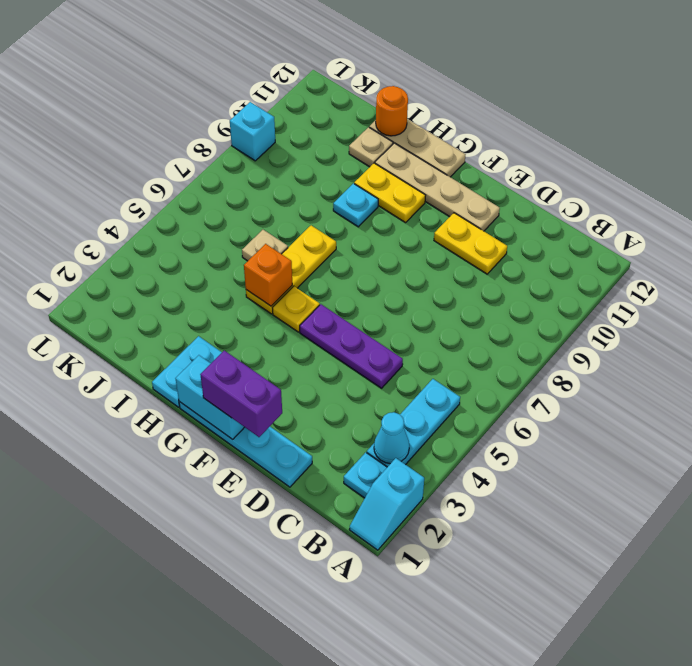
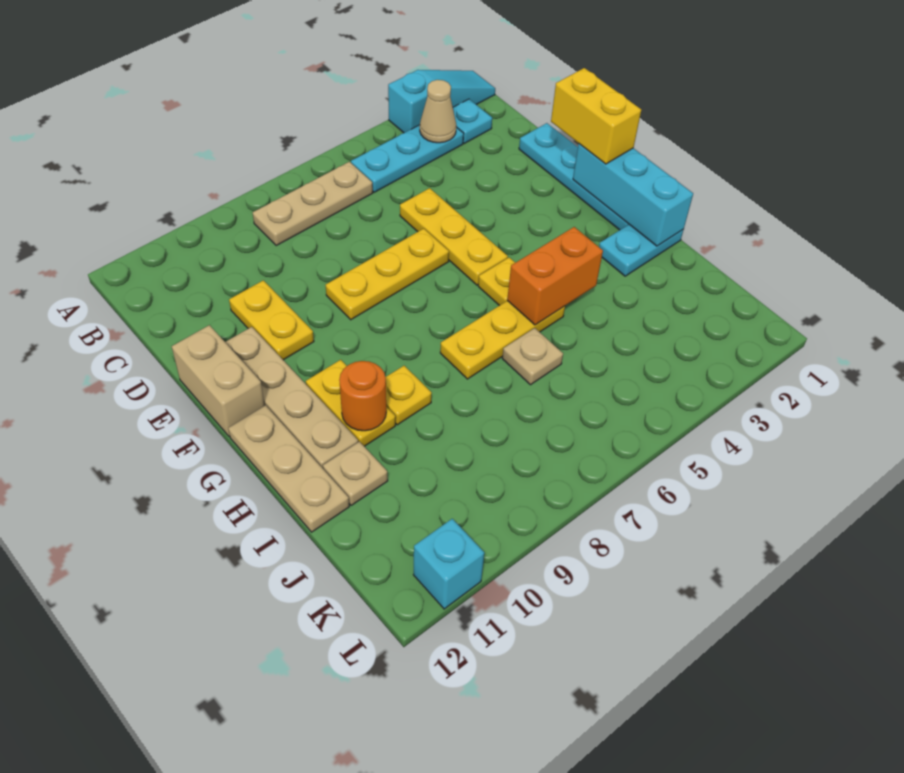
cyan slope A1:A2 level 1 top 2 -> cyan slope A1:A3 level 1 top 3
cyan cone B3 level 2 -> tan cone B3 level 2
none -> tan plate B6:B8 level 1
purple plate D5:F5 level 1 -> yellow plate D5:F5 level 1
purple brick E1:F1 level 3 -> yellow brick E1:F1 level 3
none -> yellow plate E6:E8 level 1
none -> tan brick E12:F12 level 1
cyan brick F1:G1 level 2 -> cyan brick F1:H1 level 2
orange brick H5 level 2 -> orange brick H4:H5 level 2
cyan plate H9 level 1 -> yellow plate H9 level 1
orange round brick I12 level 2 -> orange round brick H10 level 2
cyan brick L9 level 1 -> cyan brick L11 level 1

